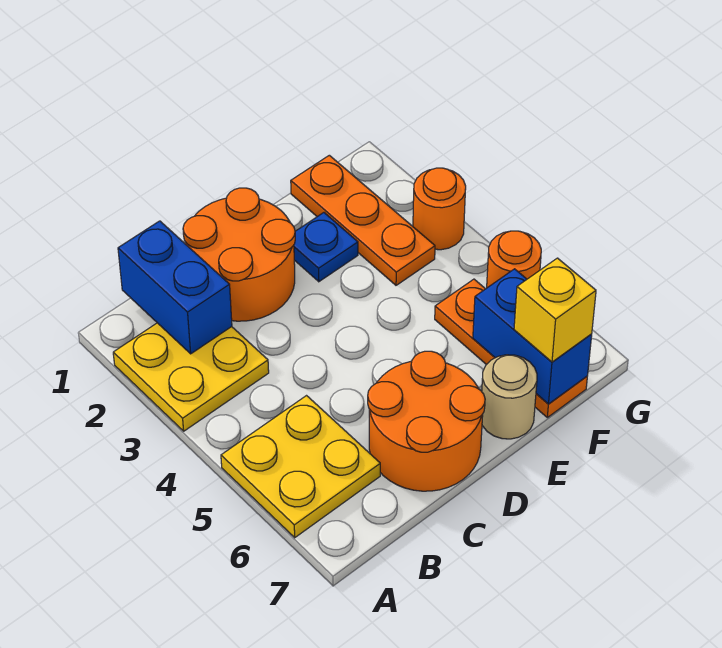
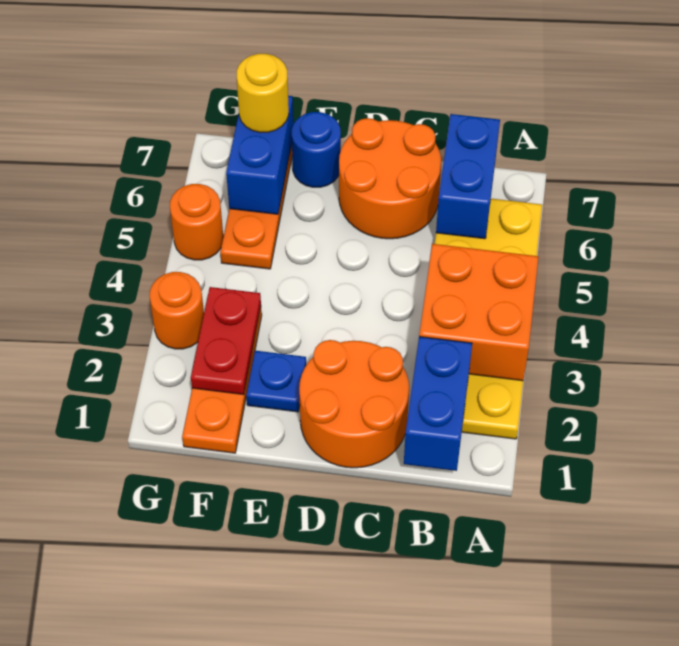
none -> orange brick A3:B4 level 2
none -> blue brick B6:B7 level 2
tan round brick E7 level 1 -> blue round brick E7 level 1
none -> red plate F2:F3 level 2
yellow brick F7 level 3 -> yellow round brick F7 level 3

